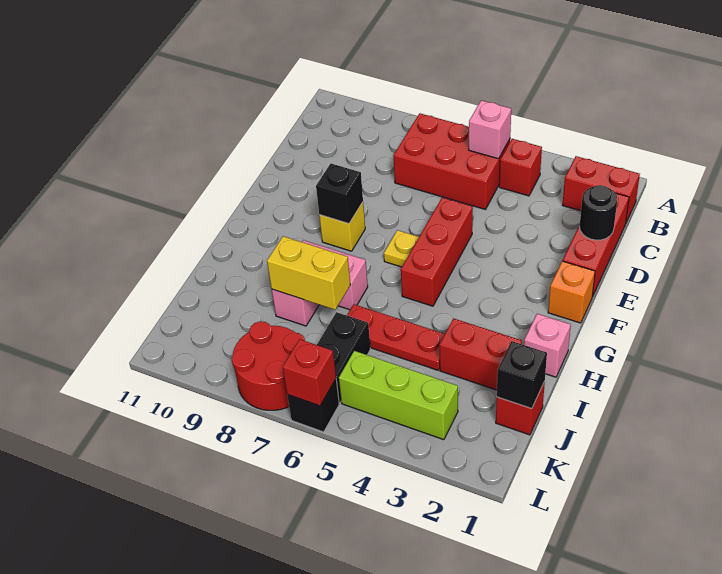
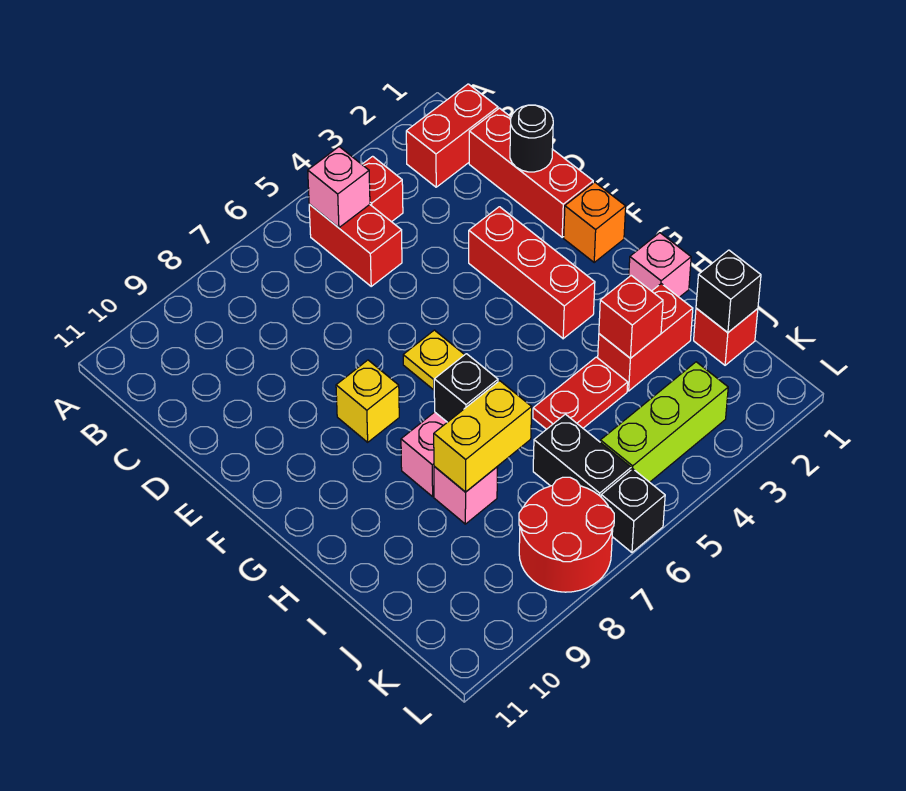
red brick B5:C7 level 1 -> red brick B5:C5 level 1
red brick E5:G5 level 1 -> red brick E3:G3 level 1
black brick F8 level 2 -> black brick H7 level 2
red plate I4:I6 level 1 -> red plate I4:I5 level 1
red brick L6 level 2 -> red brick I3 level 2

